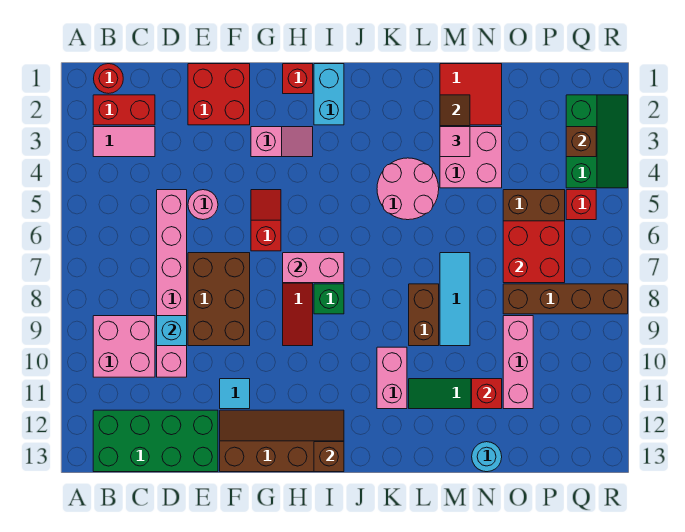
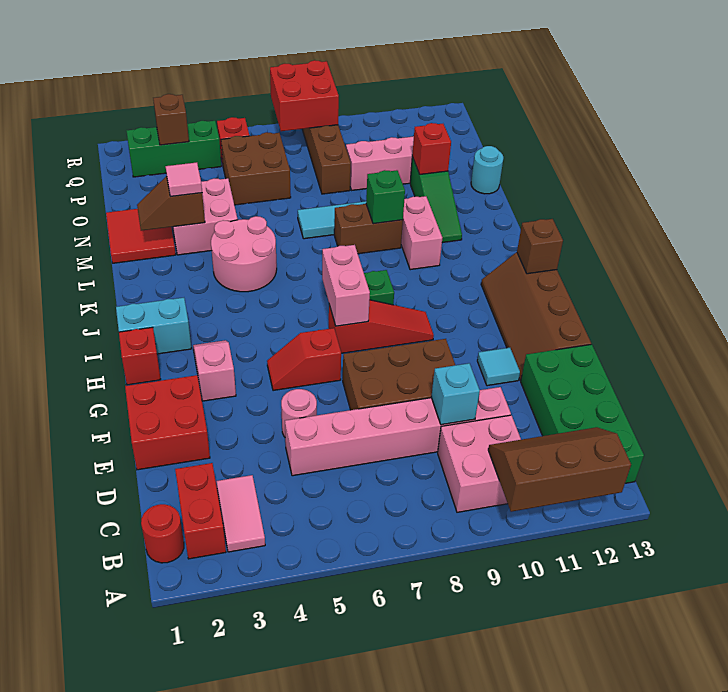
none -> brown slope A10:B12 level 2 top A
pink brick K10:K11 level 1 -> pink brick K10:L10 level 1
none -> green brick L9 level 2
red brick O6:P7 level 2 -> red brick Q7:R8 level 2

